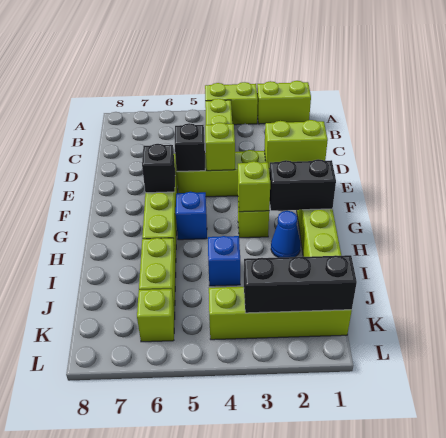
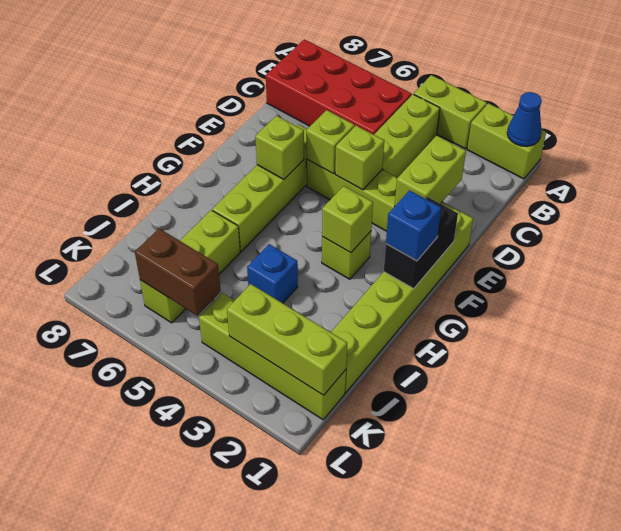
none -> red brick B5:C8 level 1
lime brick E1:E2 level 2 -> lime brick D2:E2 level 2
black brick E5 level 2 -> lime brick E5 level 2
black brick F6 level 2 -> lime brick F6 level 2
black brick G1:G2 level 2 -> black brick F1:G1 level 2
blue brick G5 level 1 -> blue brick G1 level 3
blue cone H2 level 1 -> blue cone A1 level 2
black brick K1:K3 level 2 -> lime brick K1:K3 level 2
none -> brown brick K5:K6 level 2

